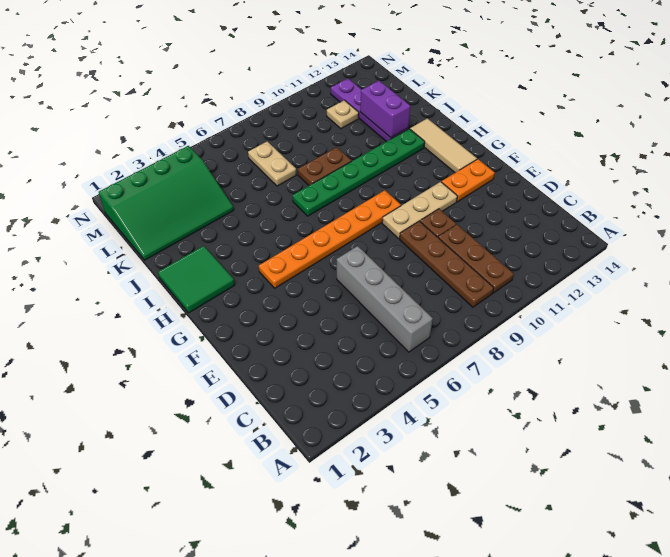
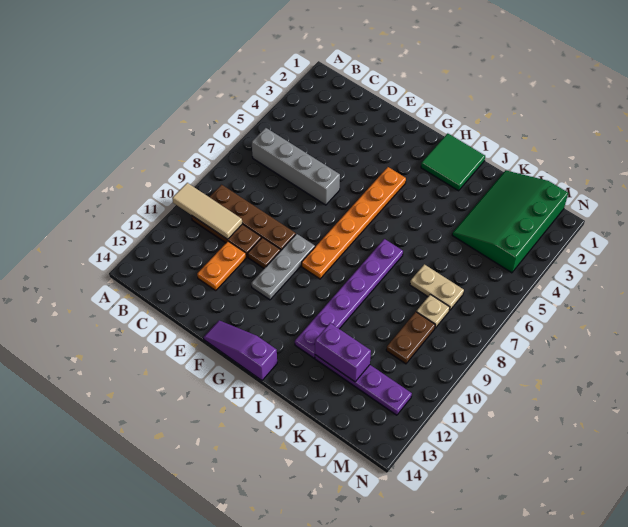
tan plate F9:F11 level 1 -> grey plate F9:F11 level 1
orange plate F12:F13 level 1 -> orange plate D11:D12 level 1
none -> purple slope F14:H14 level 1 top H
tan tile G13:I13 level 1 -> tan tile A10:C10 level 2
green plate I7:I12 level 1 -> purple plate I7:I12 level 1
brown plate J8:J9 level 1 -> brown plate L9:L10 level 1
tan plate L11 level 1 -> tan plate L8 level 1

